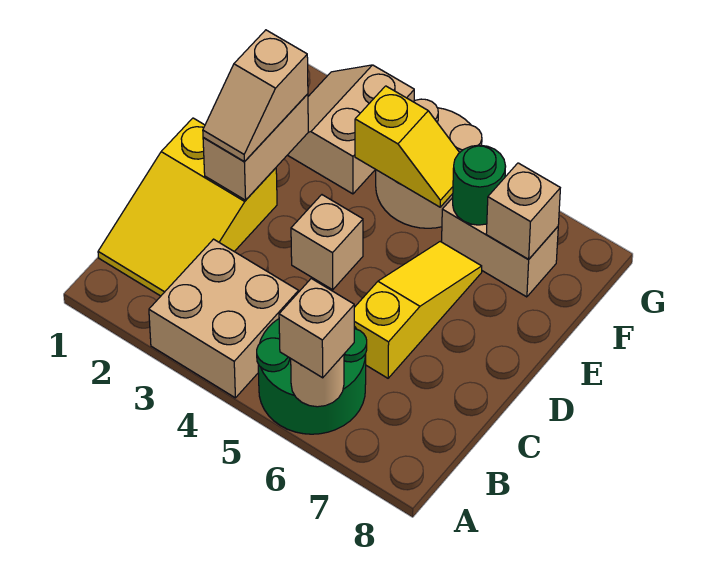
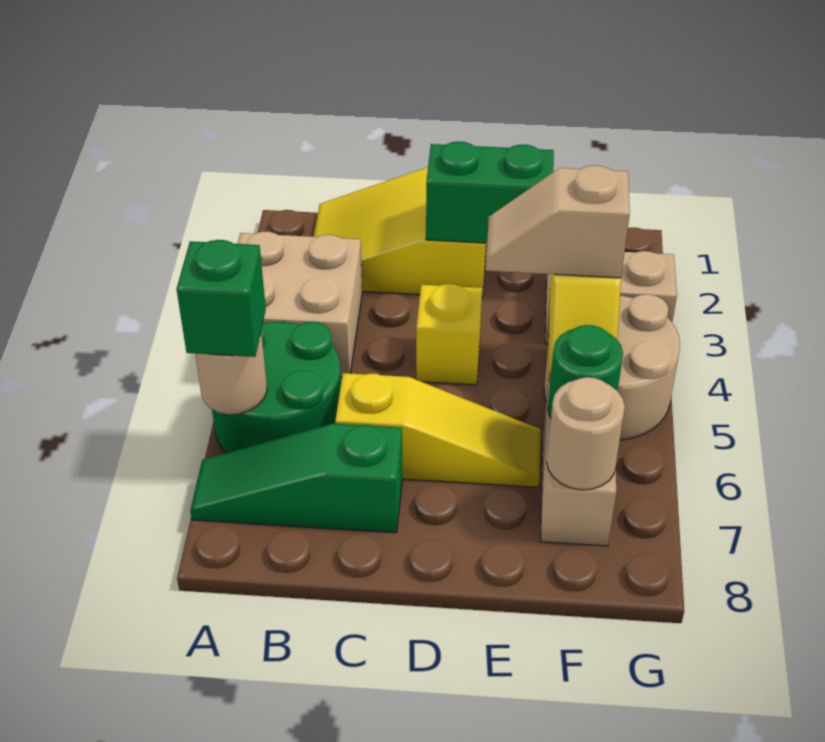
tan brick A6 level 3 -> green brick A6 level 3
none -> green slope A7:C7 level 1 top C
tan brick D2:E2 level 2 -> green brick D2:E2 level 2
tan slope D2:E2 level 3 top E -> tan slope E4:F4 level 3 top F
tan brick D4 level 1 -> yellow brick D4 level 1
tan brick F7 level 2 -> tan round brick F7 level 2

